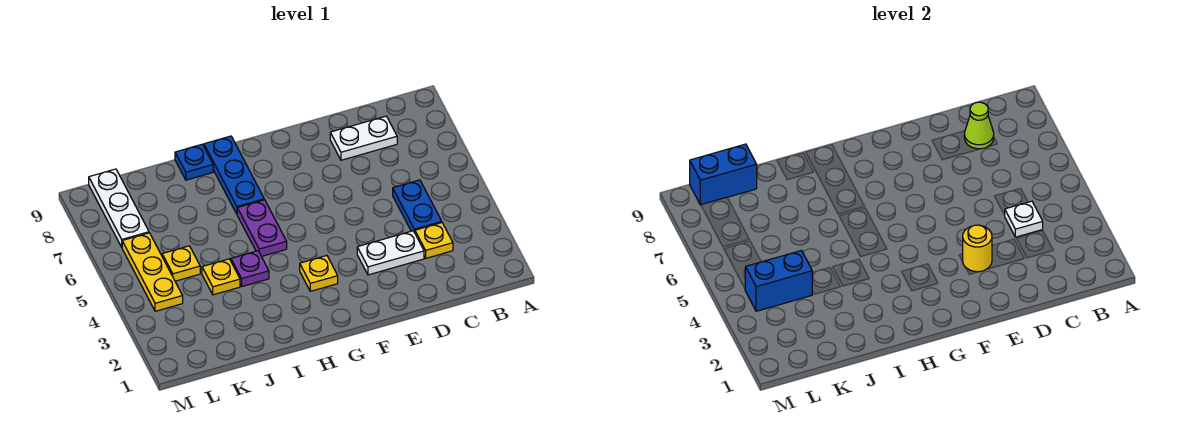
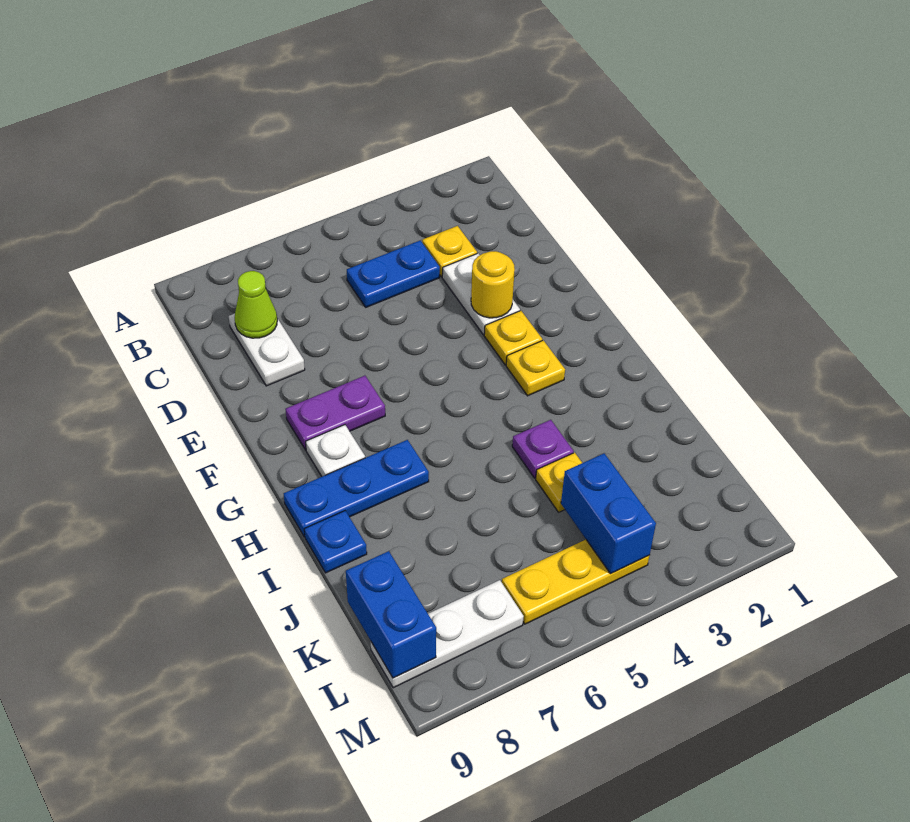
white plate C4 level 2 -> white plate G8 level 1
purple plate H5:H6 level 1 -> purple plate F7:F8 level 1
yellow plate K5 level 1 -> yellow plate F3 level 1

